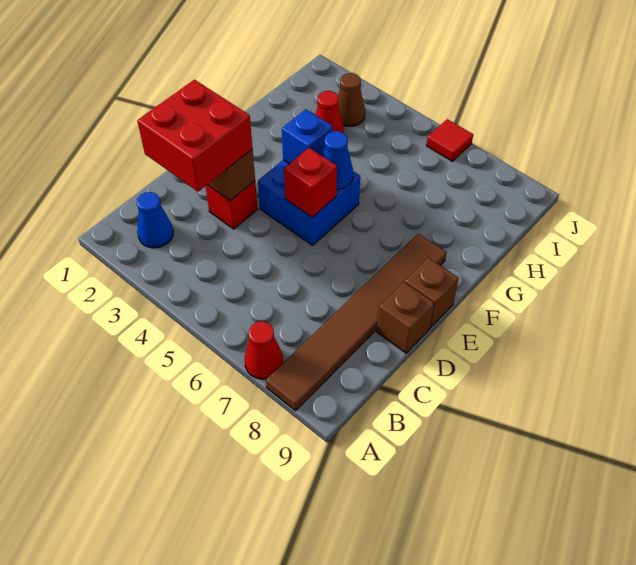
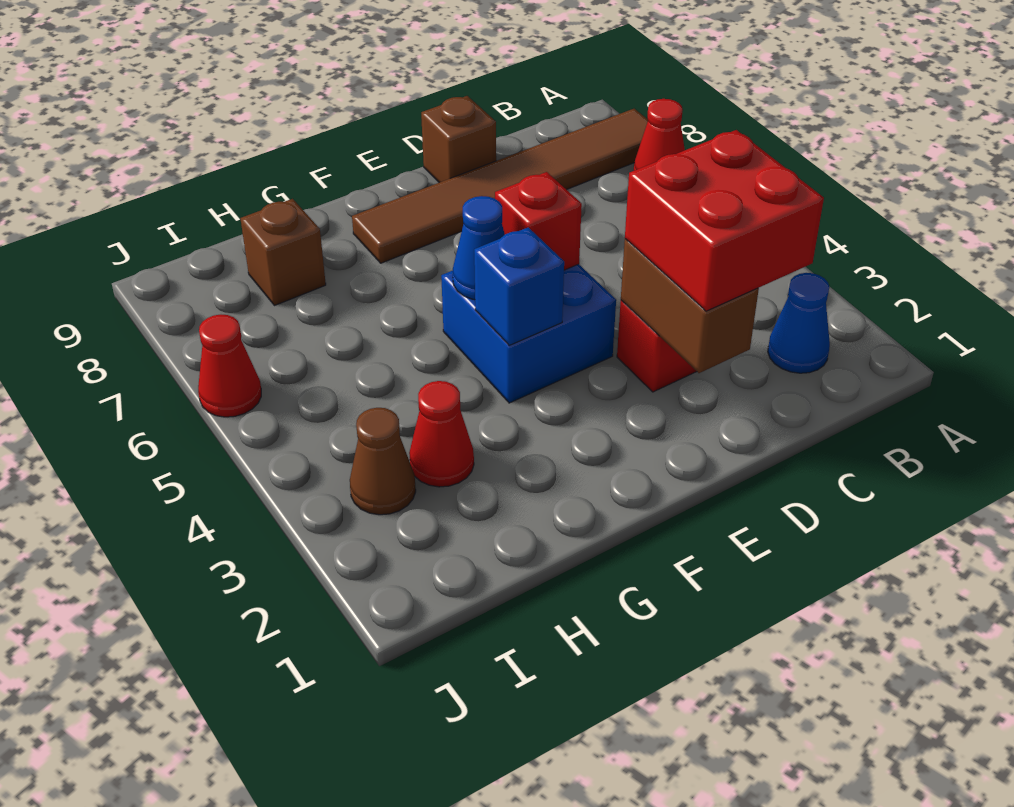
brown brick E9 level 1 -> brown brick H8 level 1
red tile J6 level 1 -> red cone J6 level 1

